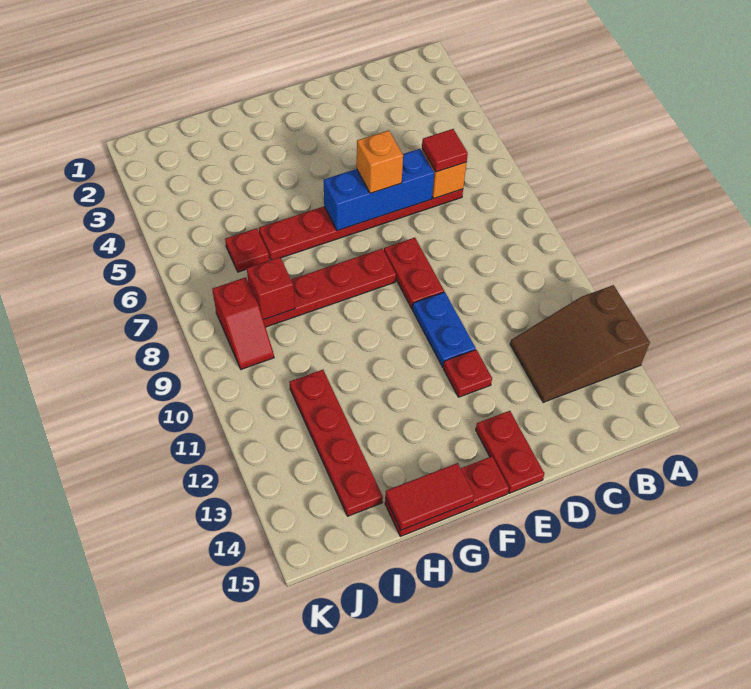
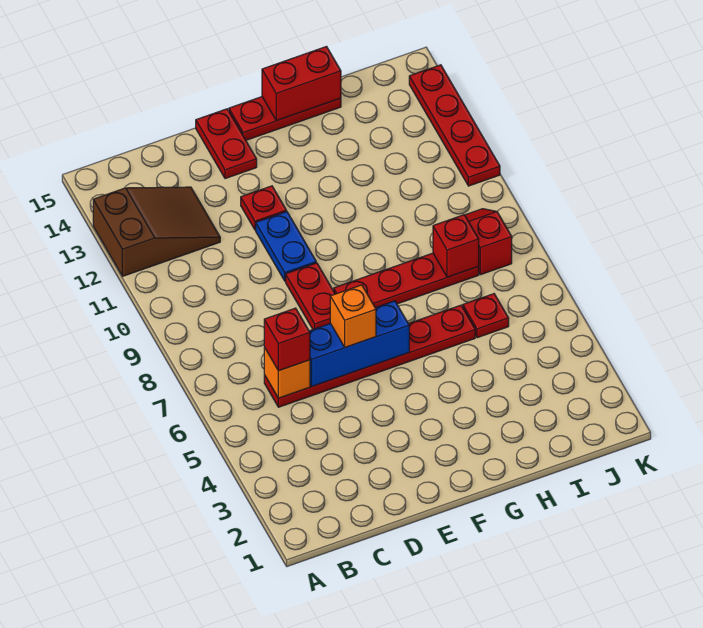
red tile C6 level 3 -> red brick C6 level 3
red tile G15:H15 level 2 -> red brick G15:H15 level 2
red plate I11:I14 level 1 -> red plate K11:K14 level 1

